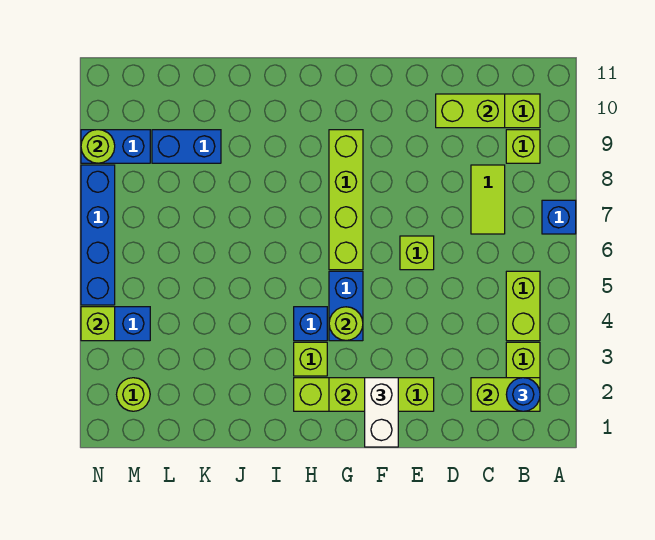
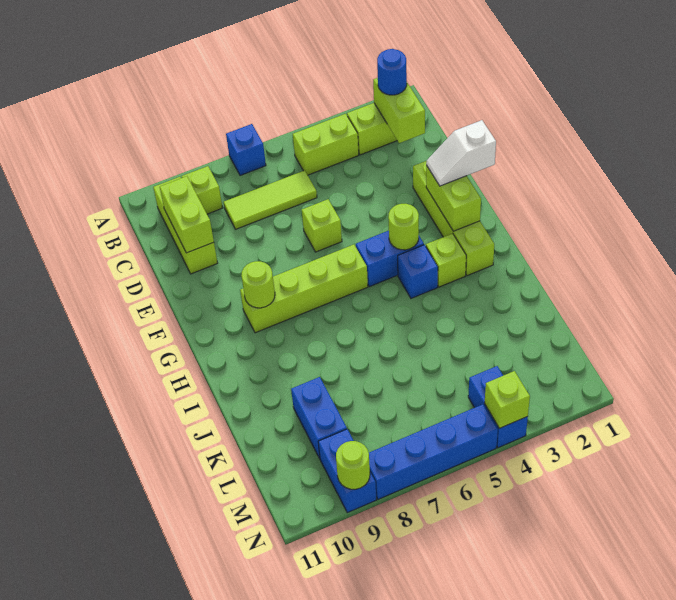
lime tile C7:C8 level 1 -> lime tile C6:C8 level 1
white brick F1:F2 level 3 -> white slope F1:F2 level 3 top 1
lime round brick M2 level 1 -> lime round brick G9 level 2

